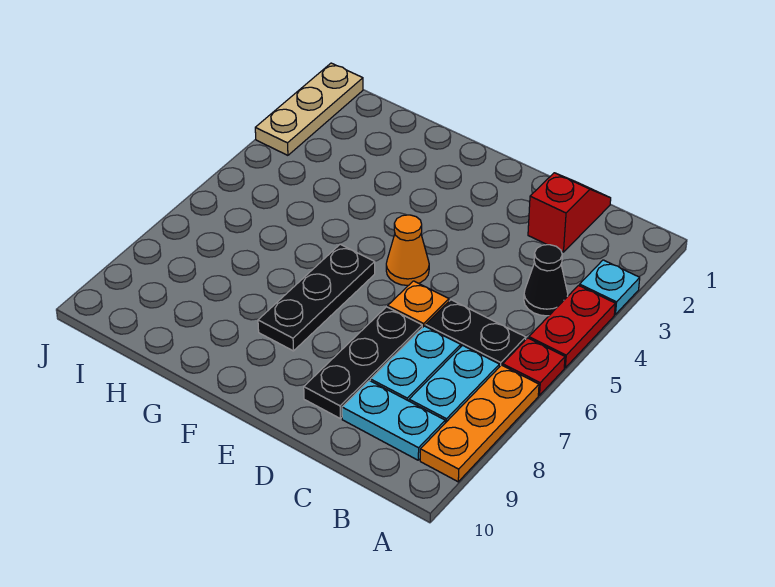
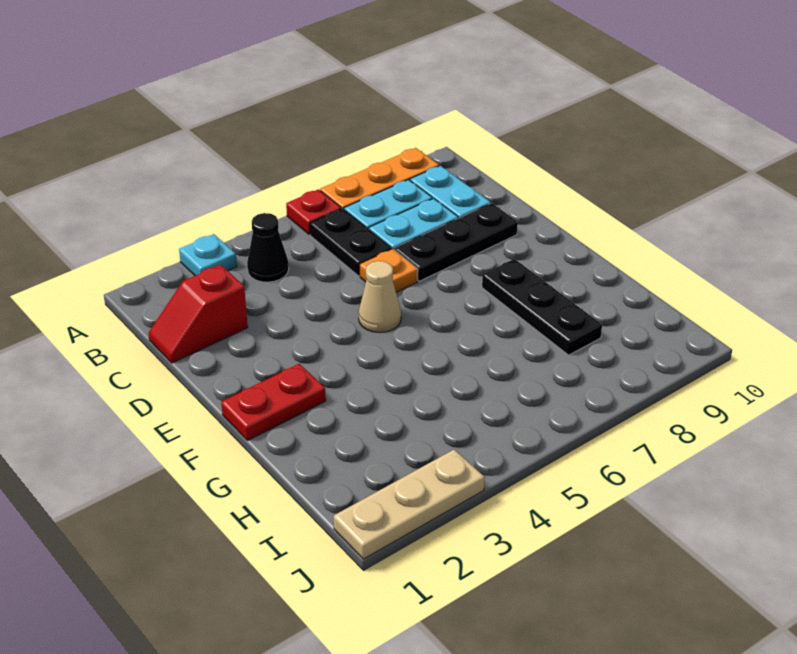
red plate A4:A5 level 1 -> red plate F1:F2 level 1
orange cone E5 level 1 -> tan cone E5 level 1
black plate F6:F8 level 1 -> black plate F8:H8 level 1

